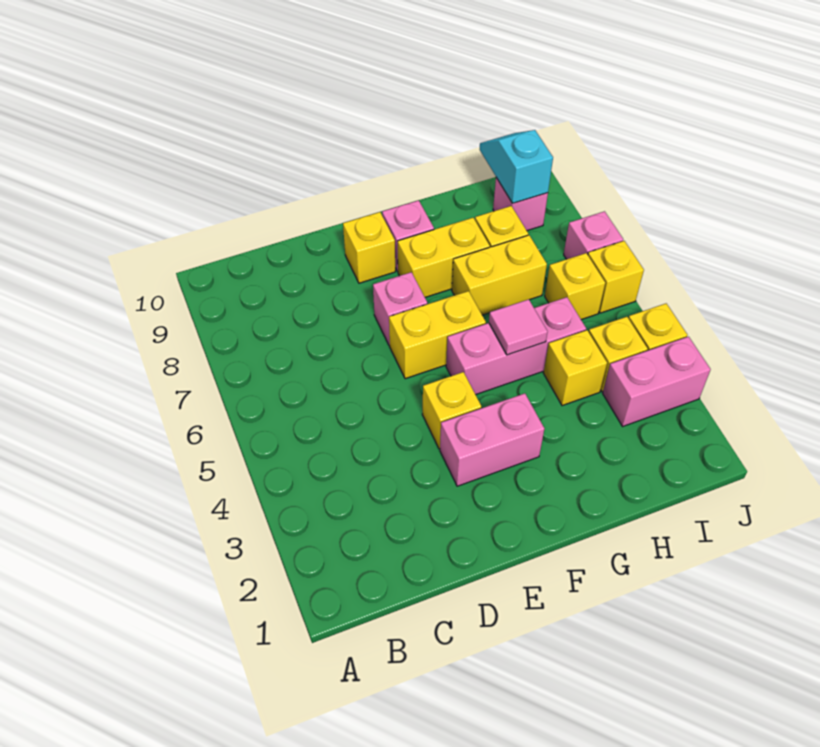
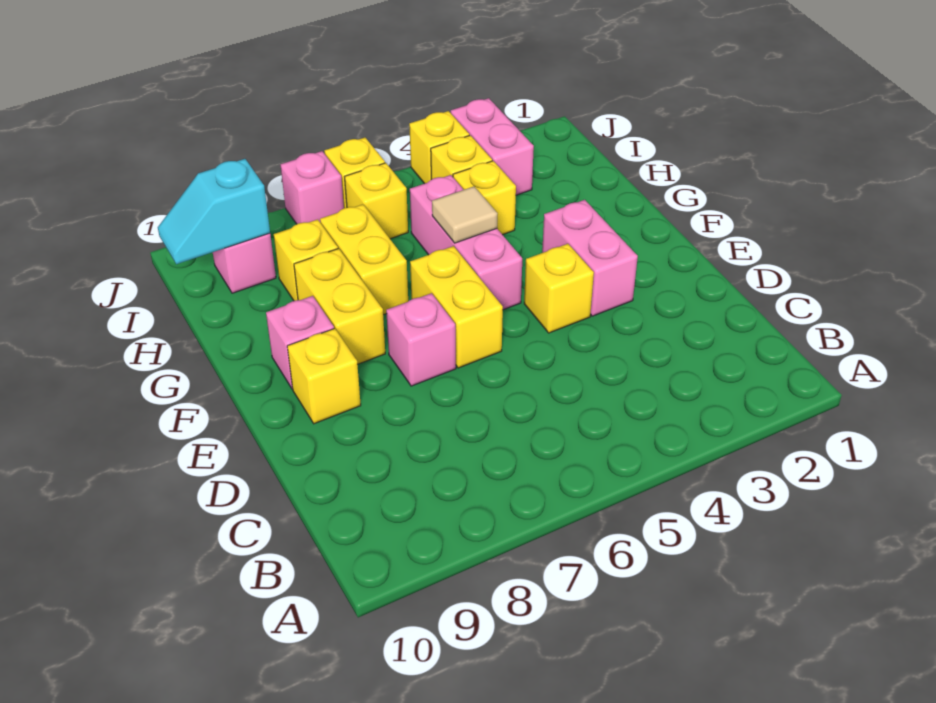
pink tile G5 level 2 -> tan tile G5 level 2

